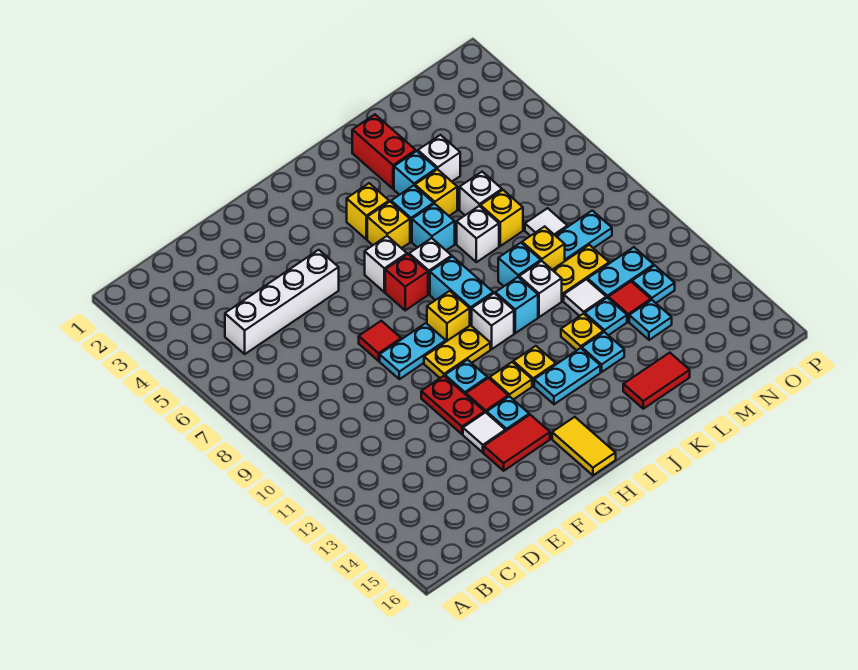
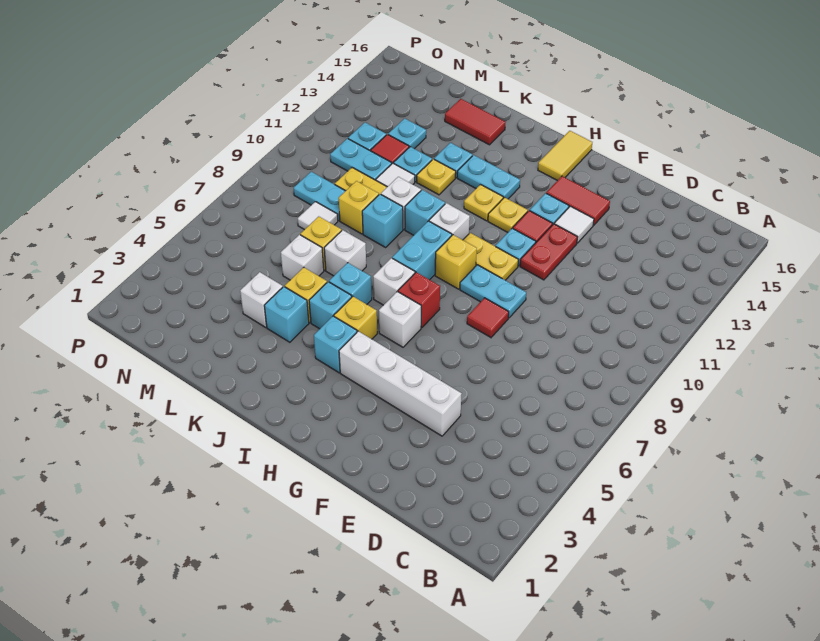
white brick C5:F5 level 1 -> white brick E4:H4 level 1
yellow brick I4 level 1 -> cyan brick I4 level 1
red brick K2:K3 level 1 -> none

